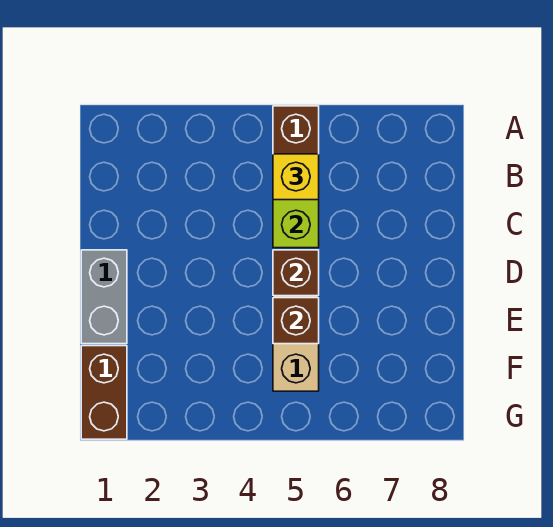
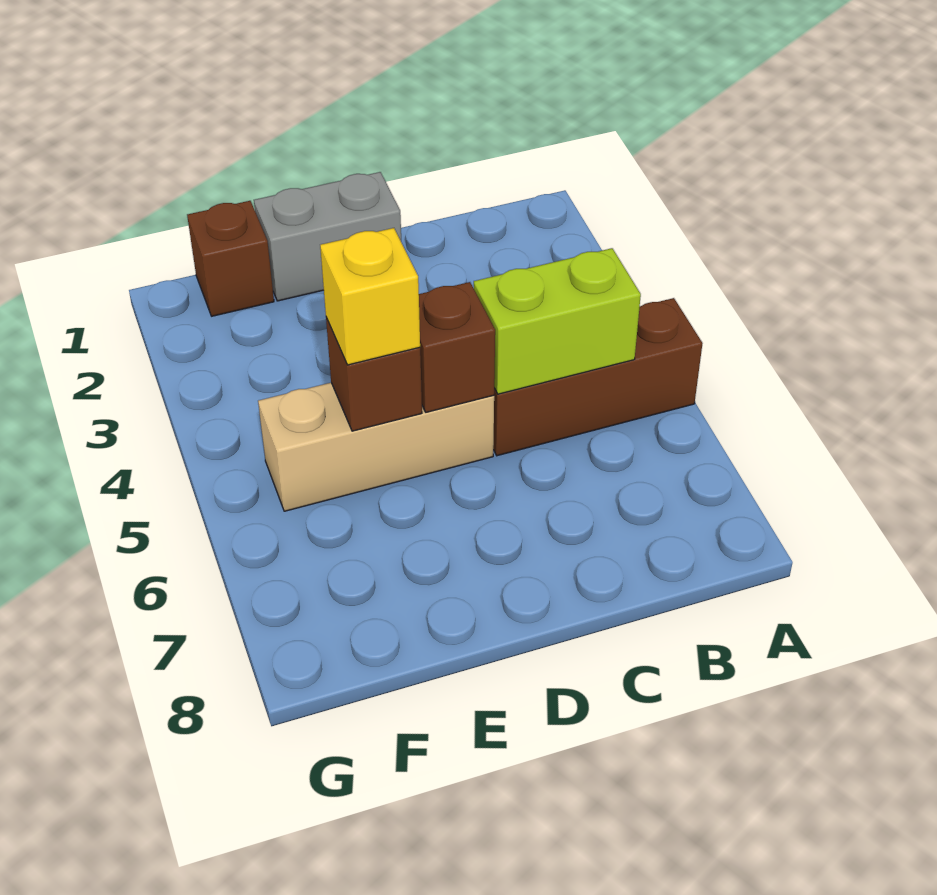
yellow brick B5 level 3 -> yellow brick E5 level 3
brown brick F1:G1 level 1 -> brown brick F1 level 1

